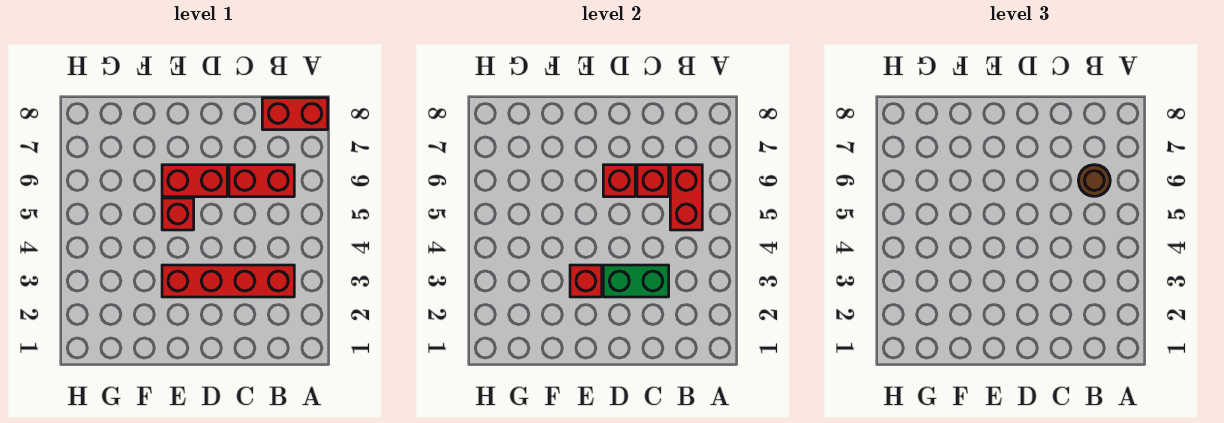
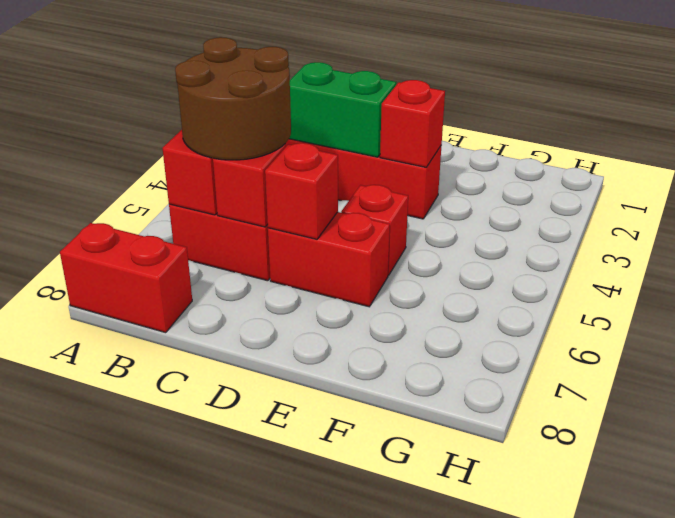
brown round brick B6 level 3 -> brown round brick B5:C6 level 3

